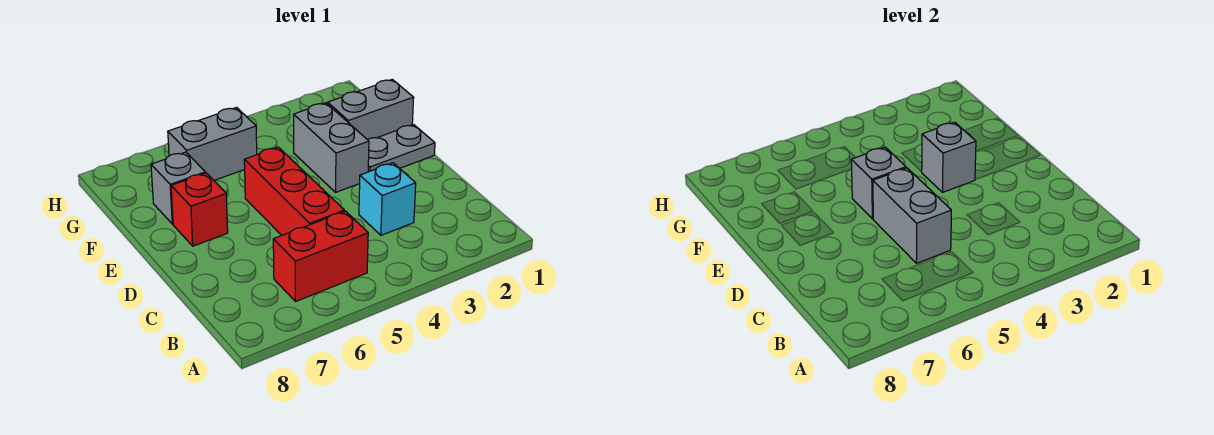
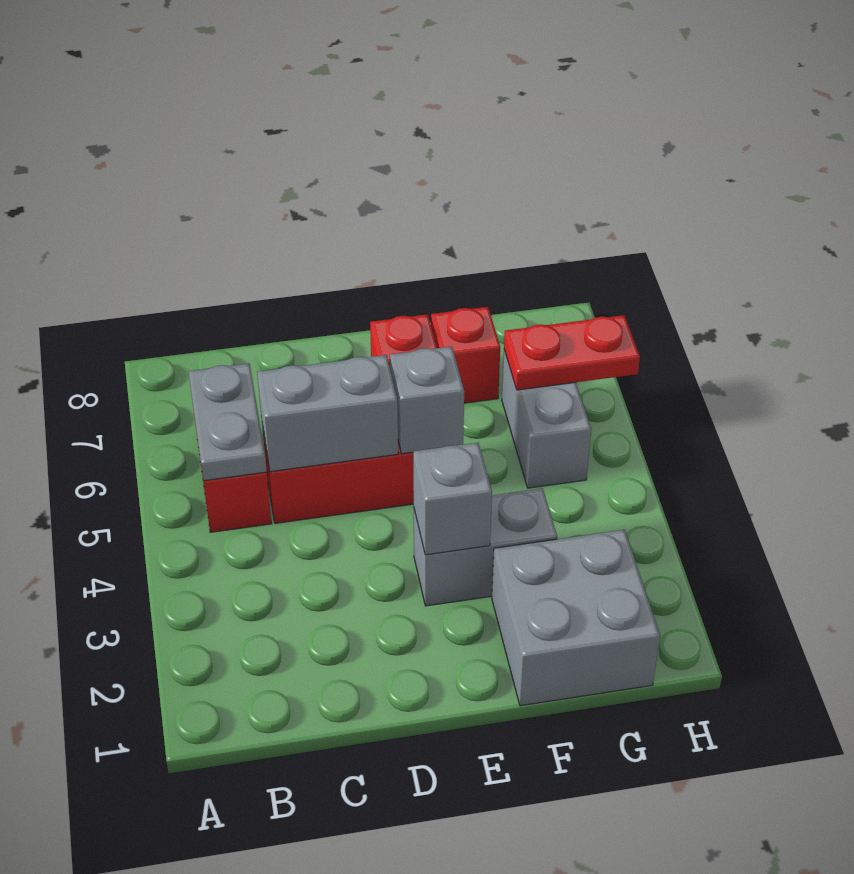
cyan brick C3 level 1 -> none
grey plate E1:E2 level 1 -> grey plate B5:B6 level 2
grey brick F1:F2 level 1 -> grey brick F1:G2 level 1
grey brick F7 level 1 -> red brick F7 level 1
none -> red plate G6:H6 level 2

